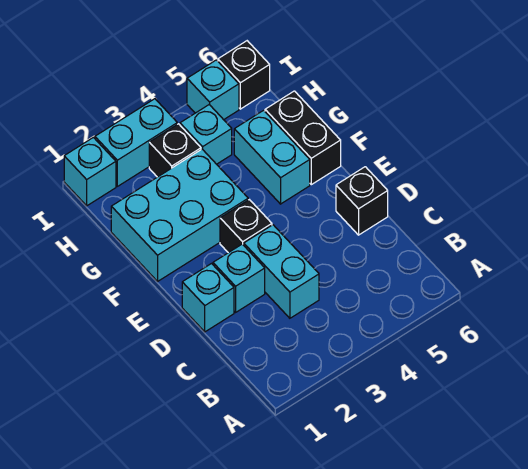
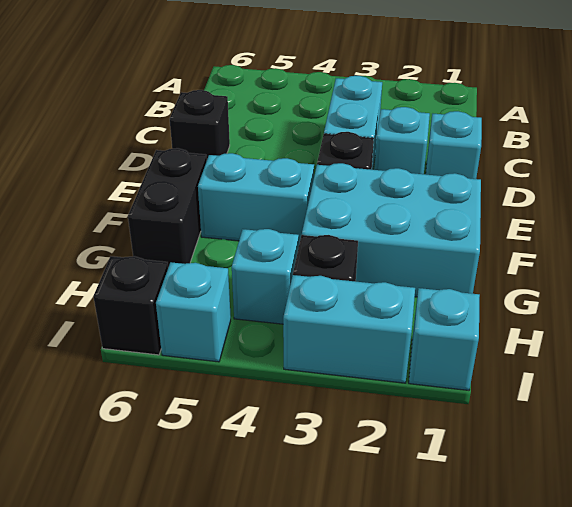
cyan brick F5:G5 level 1 -> cyan brick F4:F5 level 1

